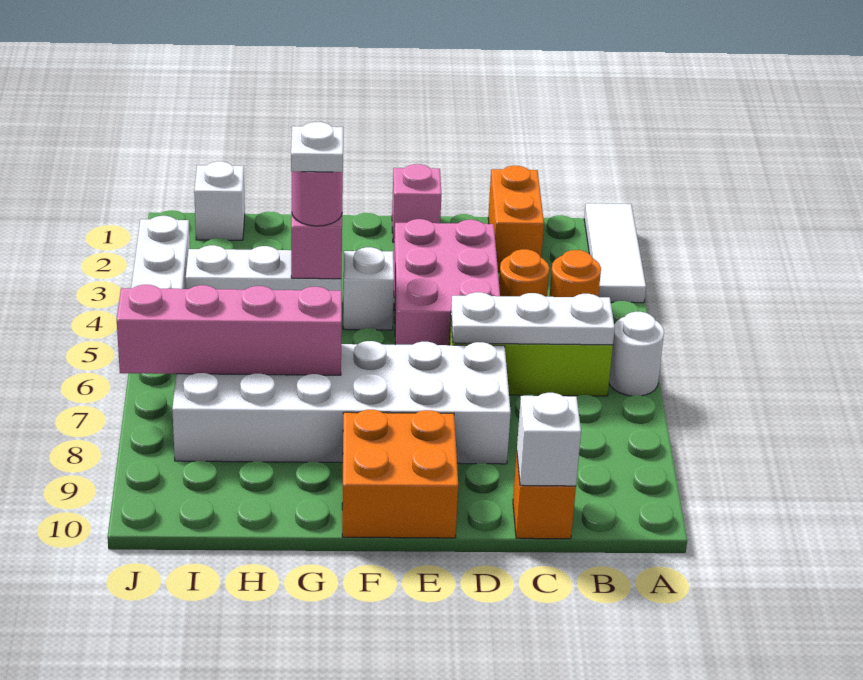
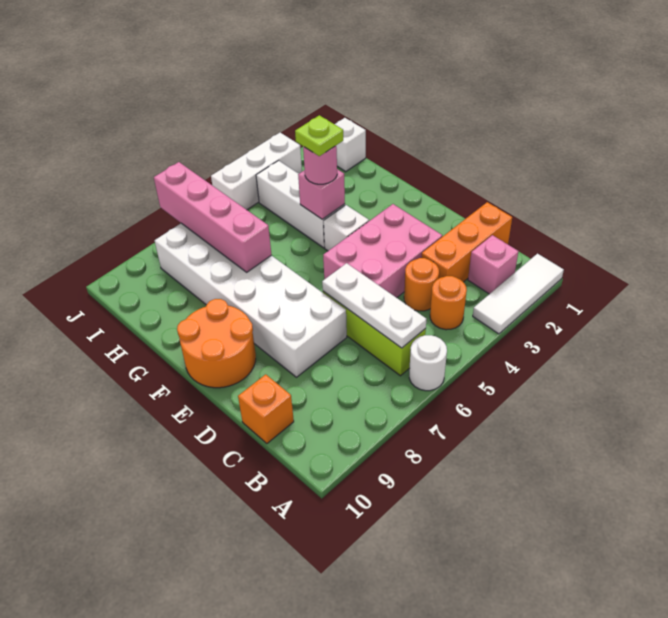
orange brick C1:C2 level 1 -> orange brick C1:C3 level 1
white brick C10 level 2 -> none
pink brick E1 level 1 -> pink brick B2 level 1
orange brick E9:F10 level 1 -> orange round brick E9:F10 level 1
white plate G4 level 4 -> lime plate G4 level 4

